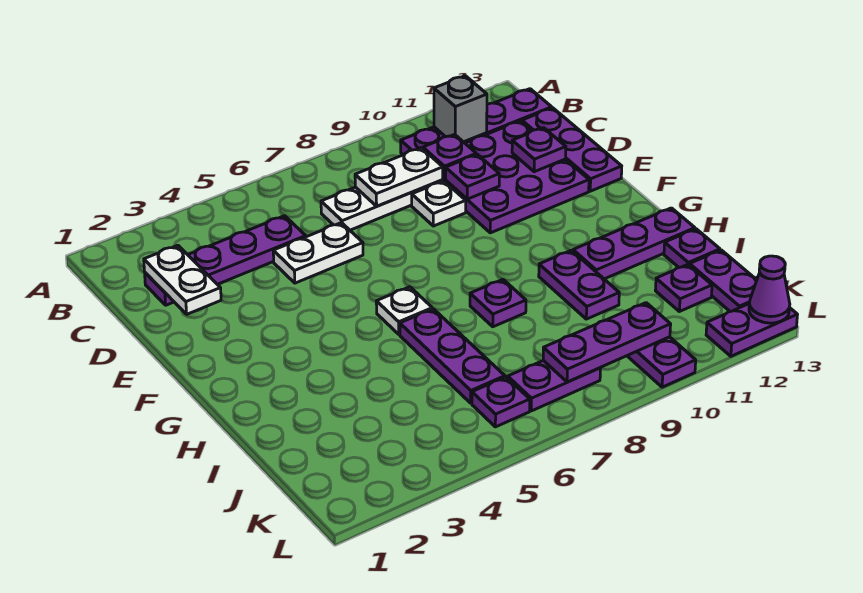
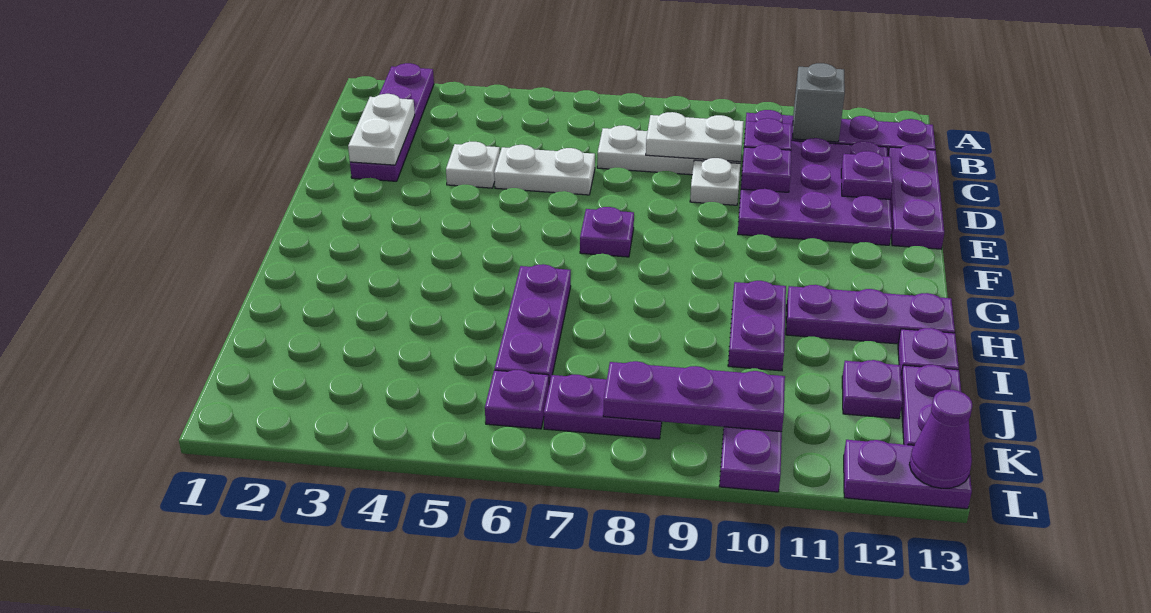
purple plate C2:C5 level 1 -> purple plate A2:D2 level 1
white plate G6 level 1 -> white plate D4 level 1
purple plate H8 level 1 -> purple plate F7 level 1

